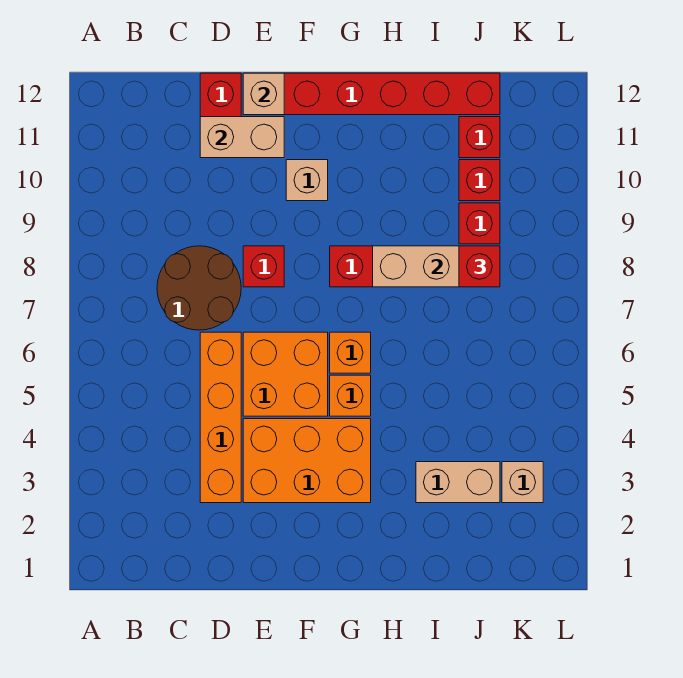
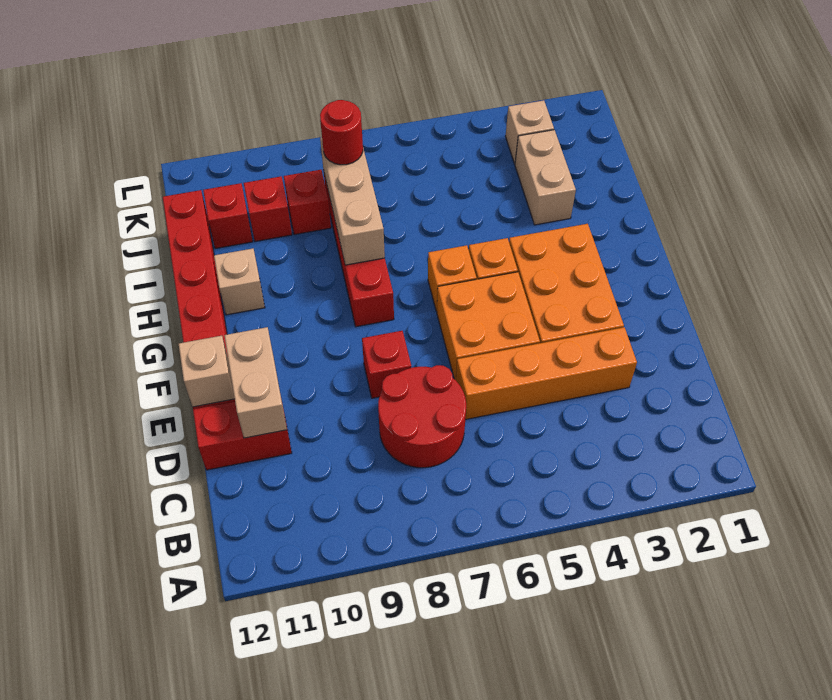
brown round brick C7:D8 level 1 -> red round brick C7:D8 level 1
tan brick F10 level 1 -> tan brick H11 level 1
red brick J8 level 3 -> red round brick J8 level 3

